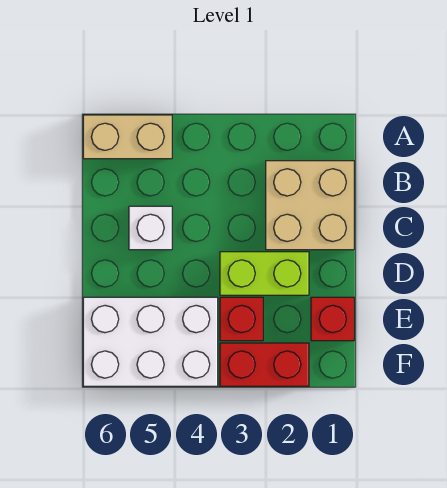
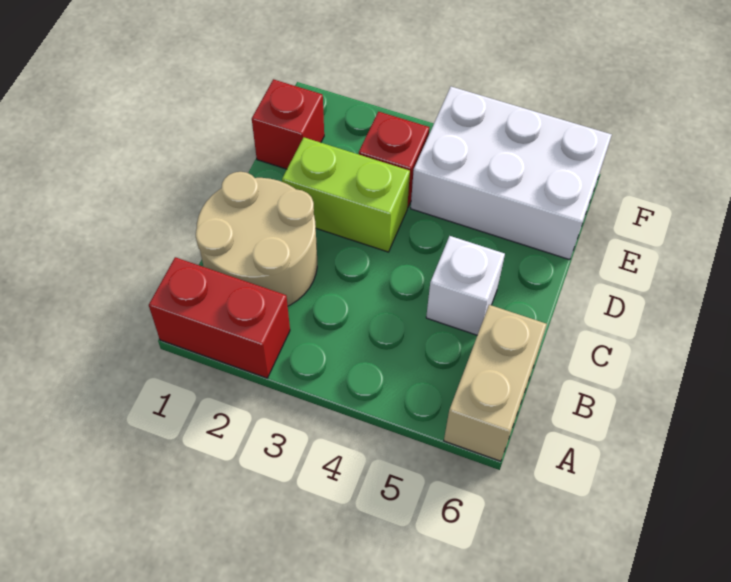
tan brick A5:A6 level 1 -> tan brick A6:B6 level 1
tan brick B1:C2 level 1 -> tan round brick B1:C2 level 1
red brick F2:F3 level 1 -> red brick A1:A2 level 1

